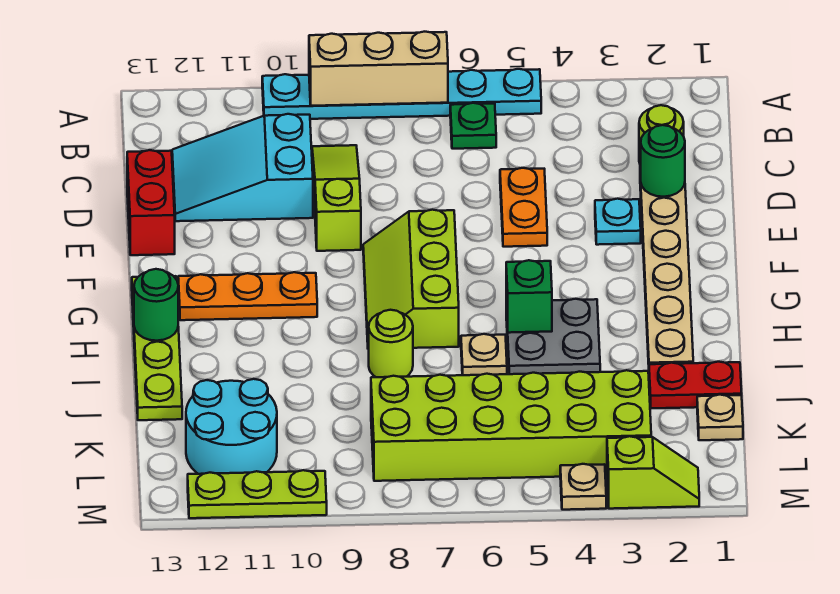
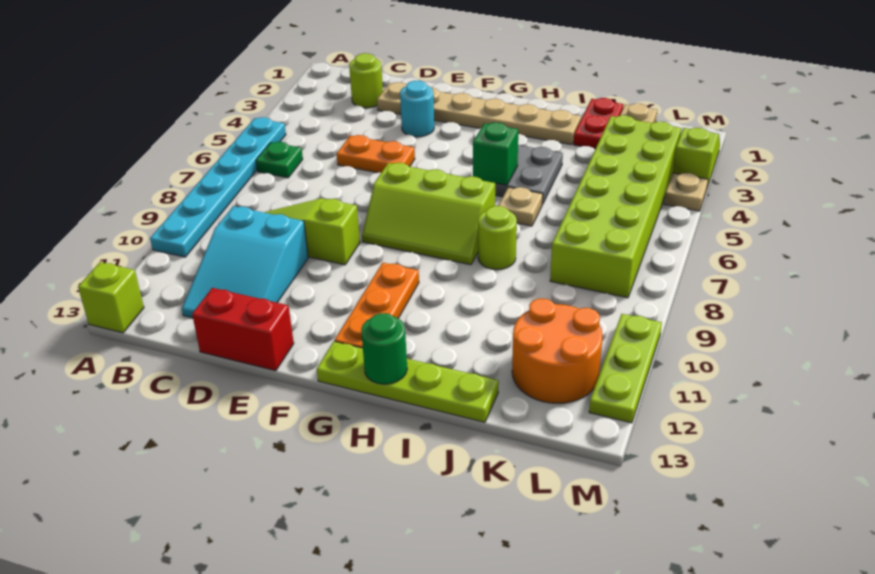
tan brick A7:A9 level 2 -> none
none -> lime brick A13 level 1
green round brick D2 level 2 -> none
cyan plate E3 level 1 -> cyan round brick E3 level 1
cyan round brick K11:L12 level 1 -> orange round brick K11:L12 level 1

